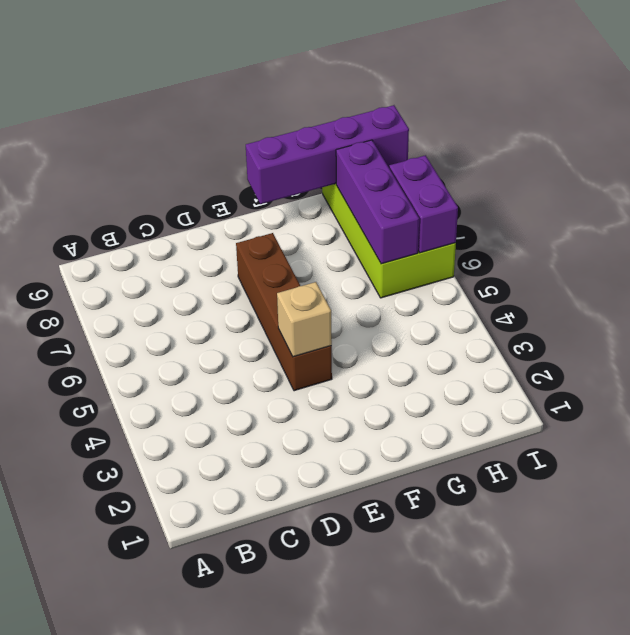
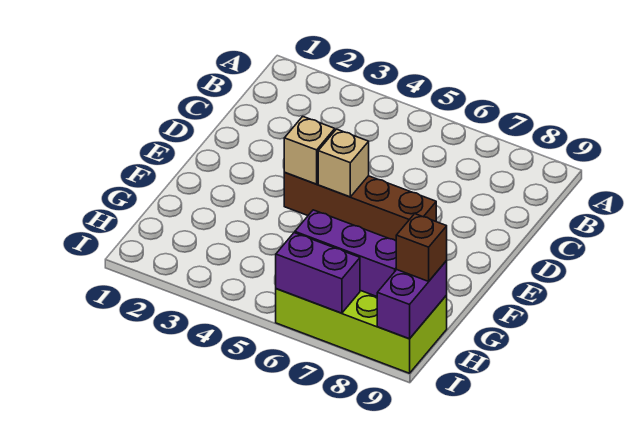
none -> tan brick E5 level 2
purple brick F9:I9 level 2 -> purple brick H9:I9 level 2
none -> brown brick H9 level 3

